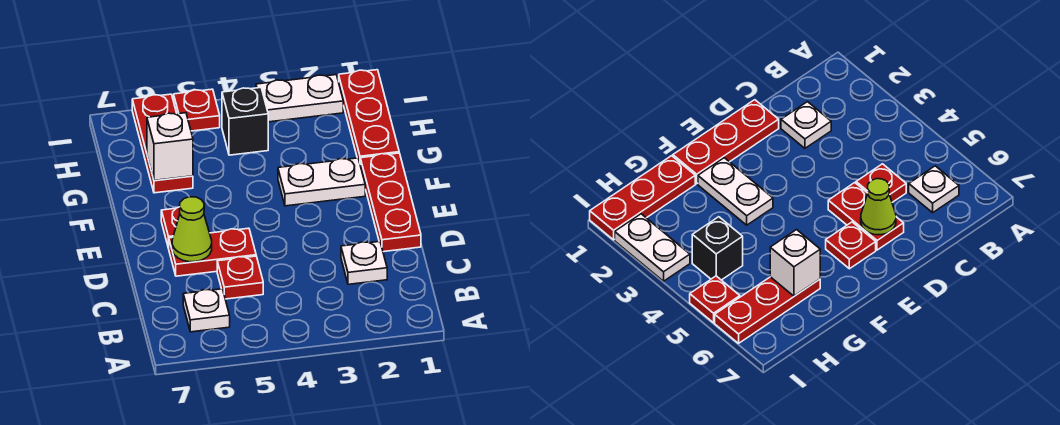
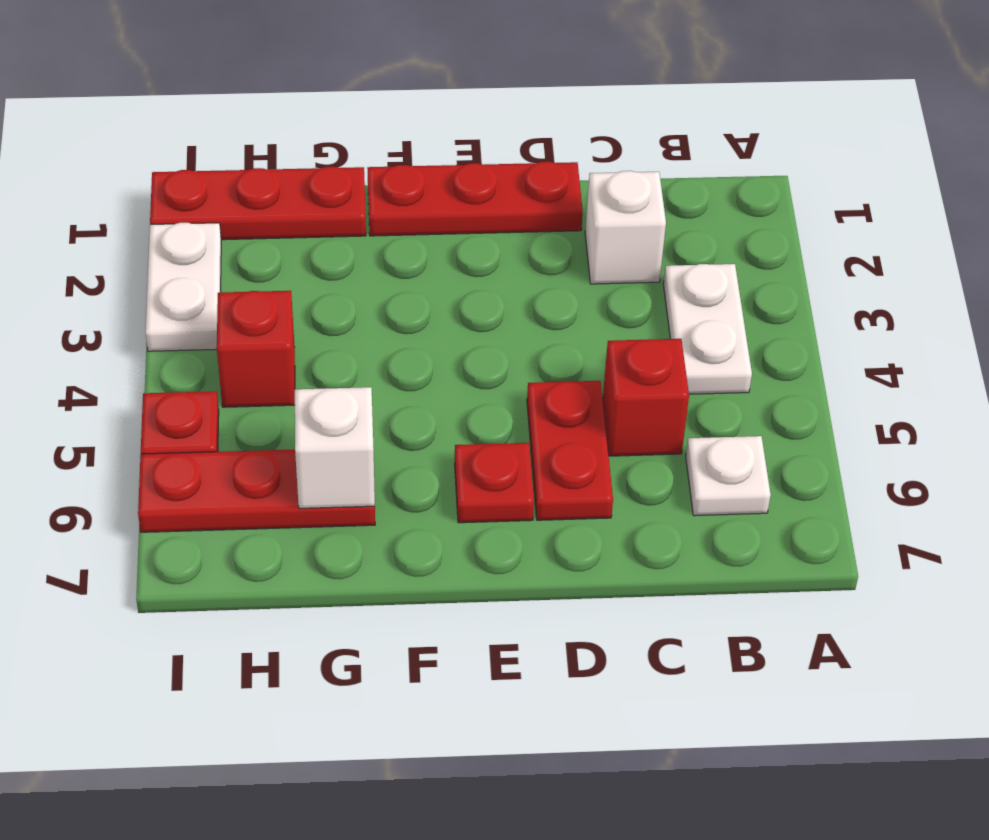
white plate C2 level 1 -> white brick C2 level 1
red plate C5 level 1 -> red brick C5 level 1
lime cone D6 level 2 -> none
white plate F2:F3 level 1 -> white plate B3:B4 level 1
black brick H4 level 1 -> red brick H4 level 1

